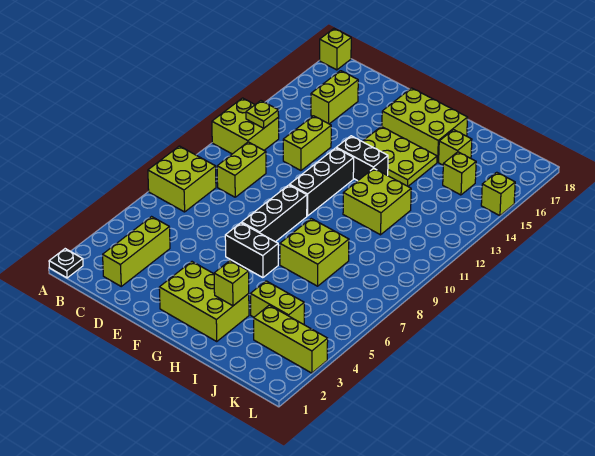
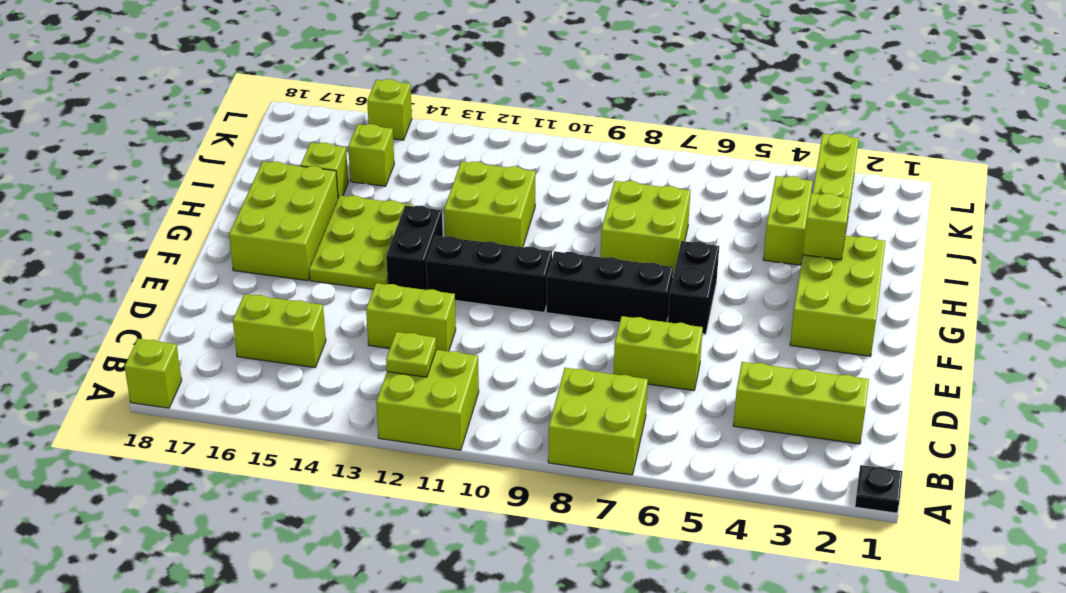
lime brick C9:C10 level 1 -> lime brick D6:D7 level 1

